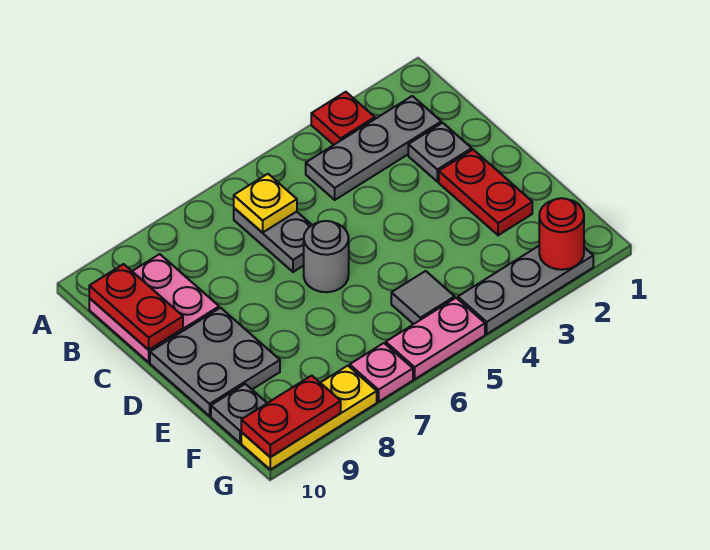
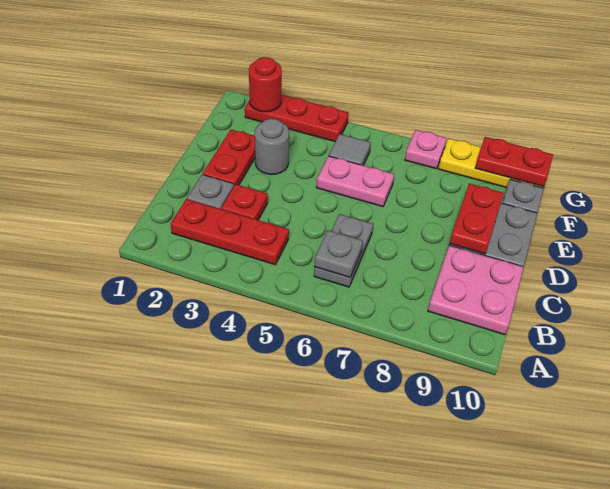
red plate A3 level 1 -> red plate C3 level 1
grey plate B2:B4 level 1 -> red plate B2:B4 level 1
yellow plate B6 level 2 -> grey plate B6 level 2
red plate B10:C10 level 2 -> red plate D9:E9 level 2
grey round brick D6 level 1 -> grey round brick E3 level 1
grey plate G2:G4 level 1 -> red plate G2:G4 level 1
pink plate G5:G6 level 1 -> pink plate E5:E6 level 1

